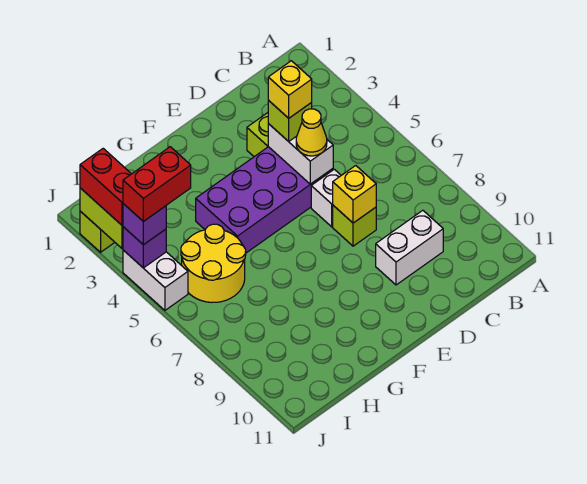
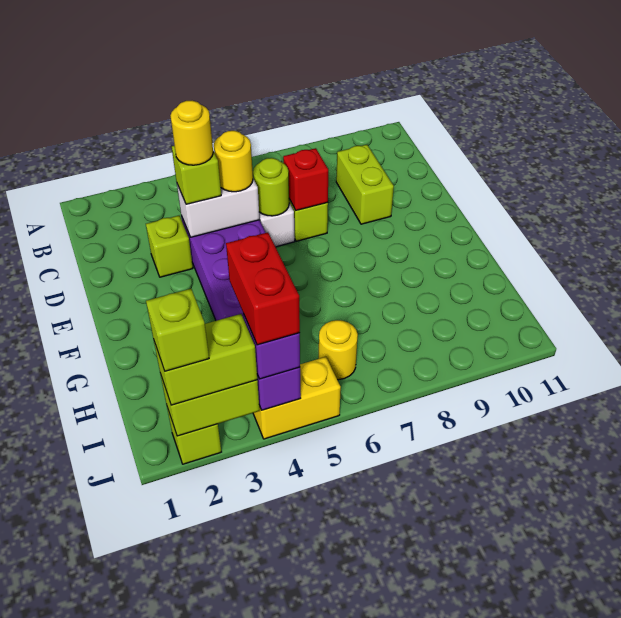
white brick C9:D9 level 1 -> lime brick C9:D9 level 1
yellow brick D4 level 4 -> yellow round brick D4 level 4
yellow cone D5 level 3 -> yellow round brick D5 level 3
none -> lime round brick D6 level 2
yellow brick D7 level 2 -> red brick D7 level 2
yellow round brick H5:I6 level 1 -> yellow round brick I6 level 1
red brick J2:J3 level 3 -> lime brick J2:J3 level 3
none -> lime brick J2 level 4
white brick J4:J5 level 1 -> yellow brick J4:J5 level 1

